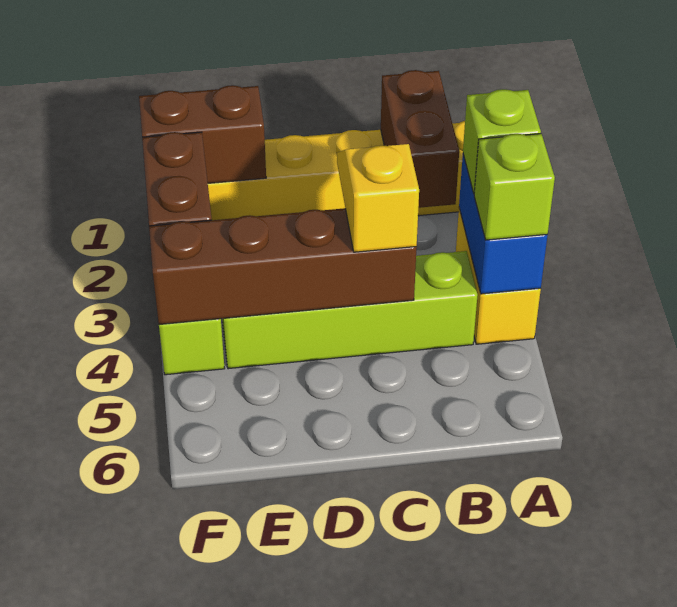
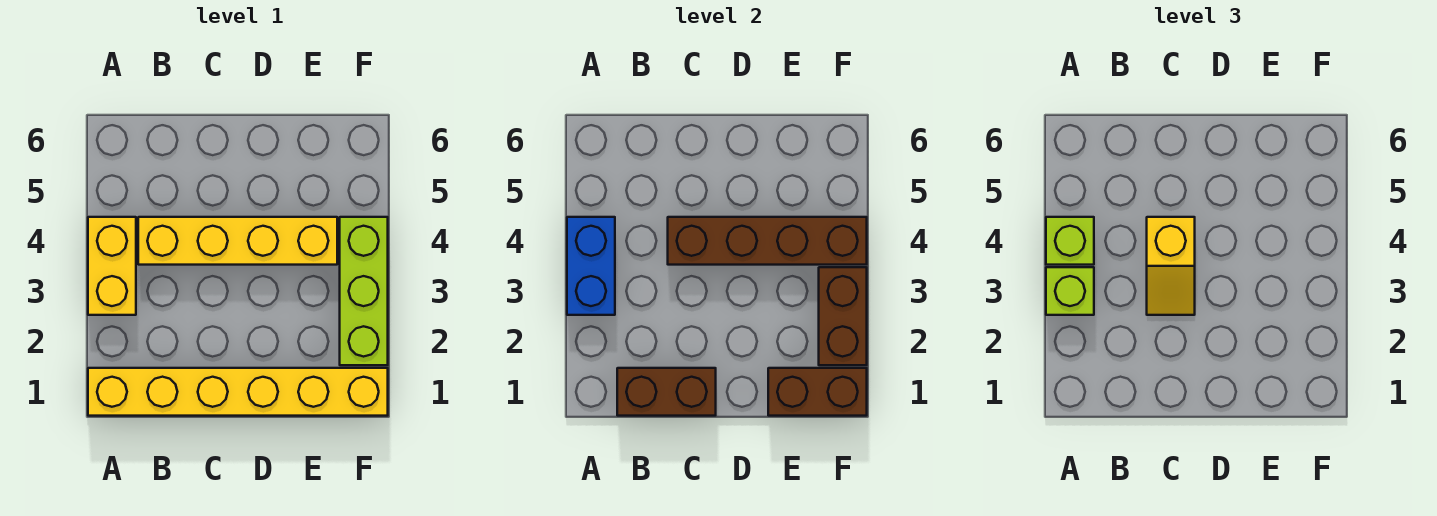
brown brick B1:B2 level 2 -> brown brick B1:C1 level 2
lime brick B4:E4 level 1 -> yellow brick B4:E4 level 1

